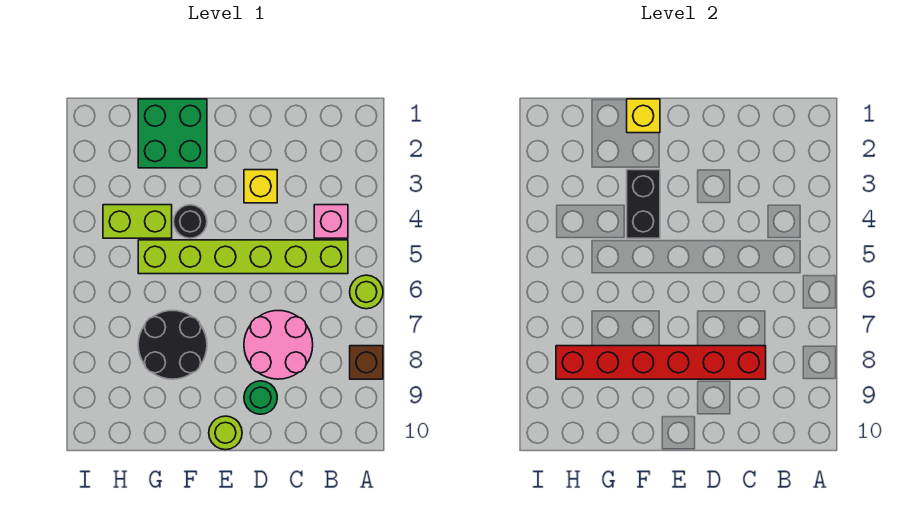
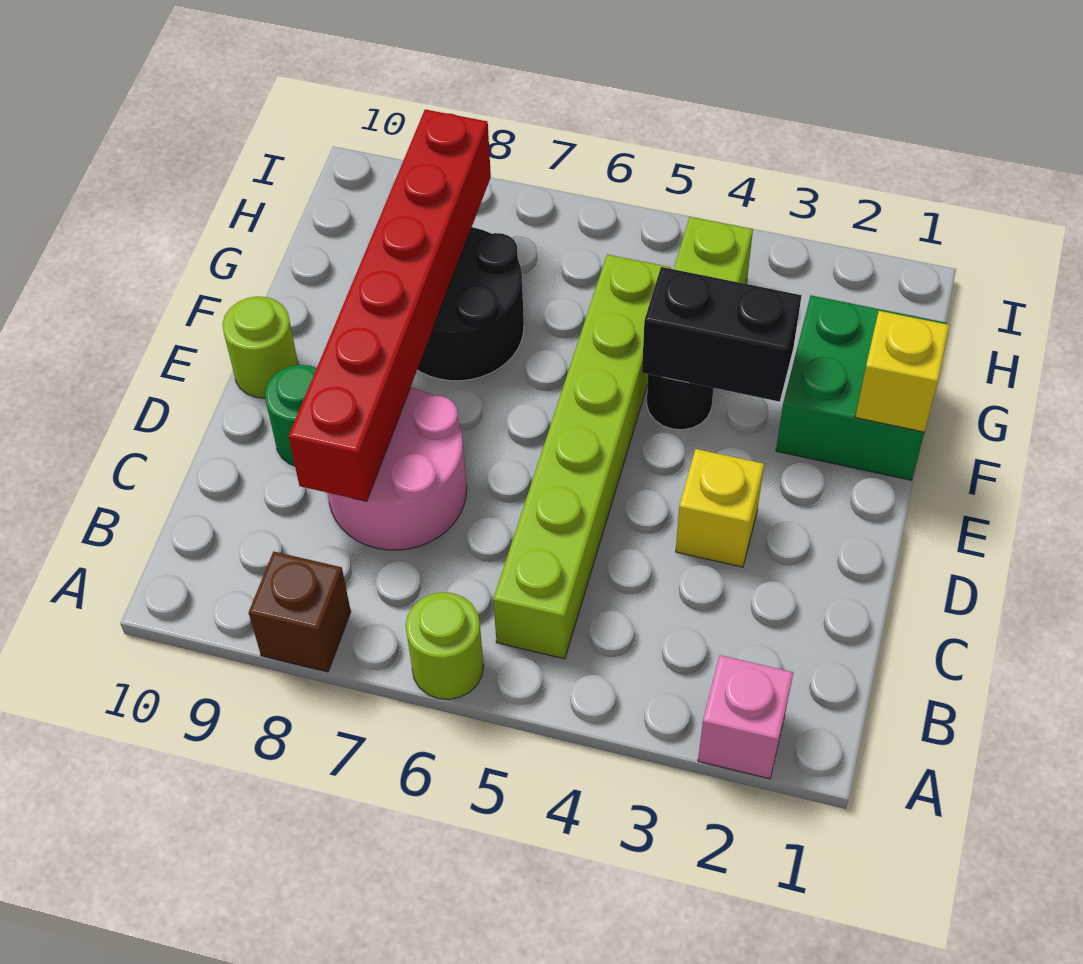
pink brick B4 level 1 -> pink brick A2 level 1

